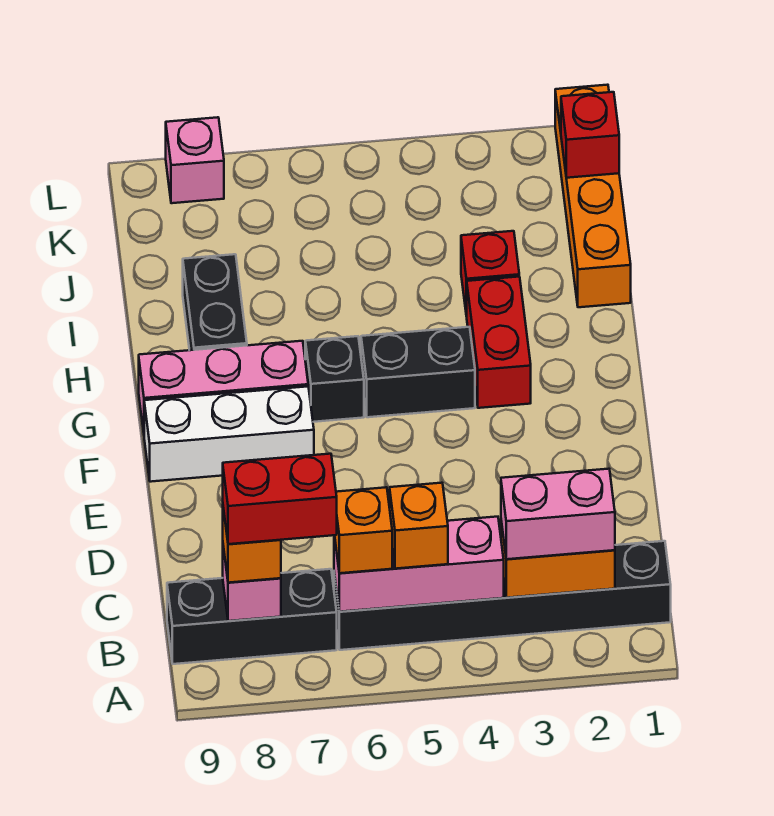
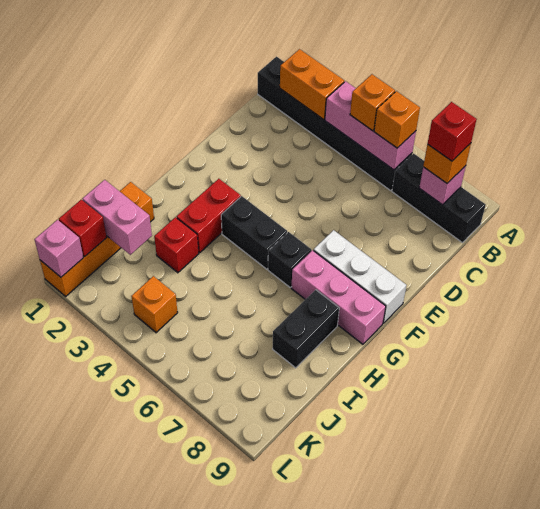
pink brick B2:B3 level 3 -> pink brick J1:J2 level 2
red brick B7:B8 level 4 -> red brick B8 level 4
none -> orange brick K4 level 1
pink brick L8 level 1 -> pink brick L1 level 2

